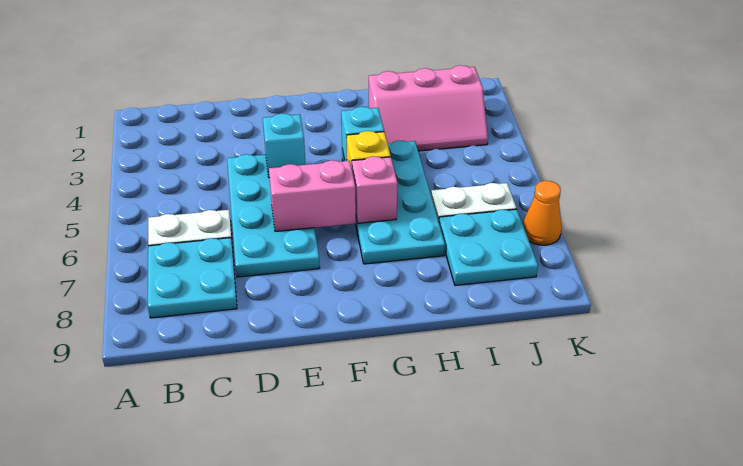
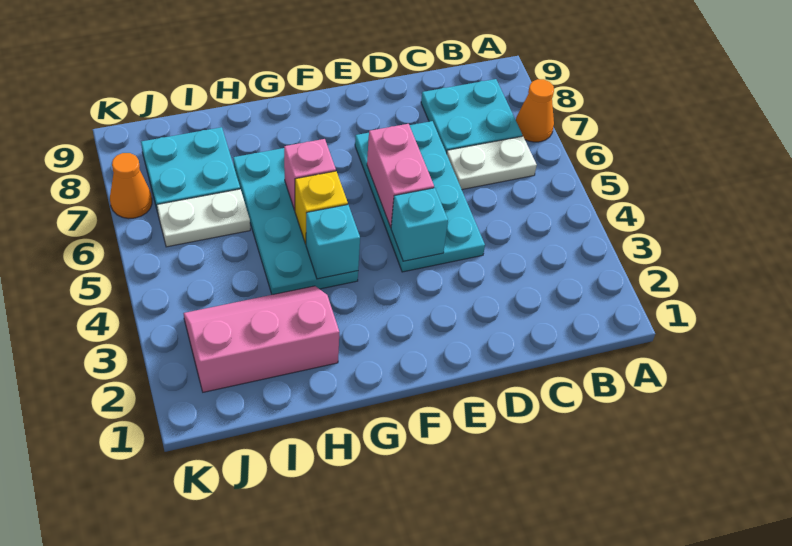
none -> orange cone A7 level 1
pink brick E6:F6 level 2 -> pink brick E5:E6 level 2

